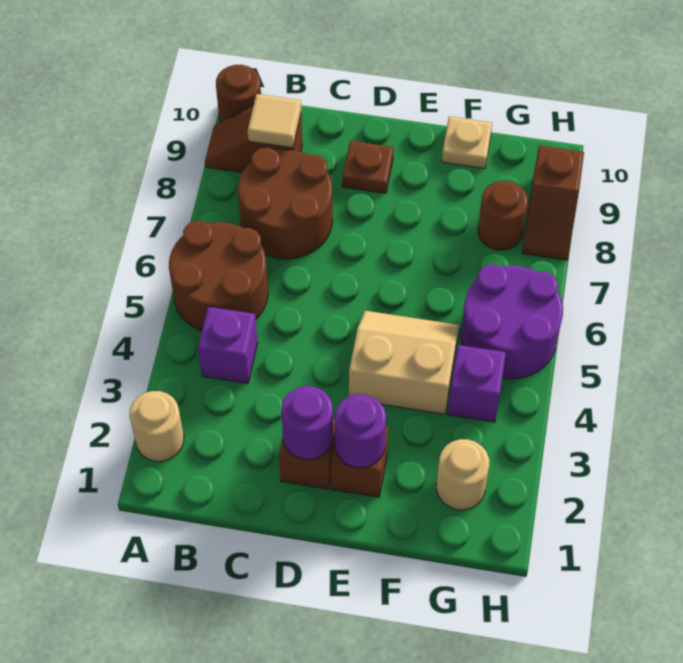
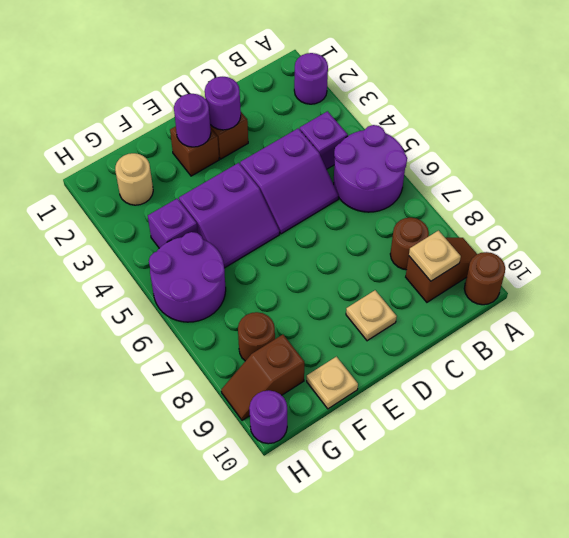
tan round brick A2 level 1 -> purple round brick A2 level 1
brown round brick A5:B6 level 1 -> purple round brick A5:B6 level 1
brown round brick B7:C8 level 1 -> brown round brick B8 level 1
tan tile B9 level 2 -> tan plate B9 level 2
none -> purple slope C4:D5 level 1 top 4
brown plate D9 level 1 -> tan plate D9 level 1
tan slope E4:F5 level 1 top 4 -> purple slope E4:F5 level 1 top 4
brown slope H8:H9 level 1 top 9 -> brown slope G9:H9 level 1 top G
none -> purple round brick H10 level 1

